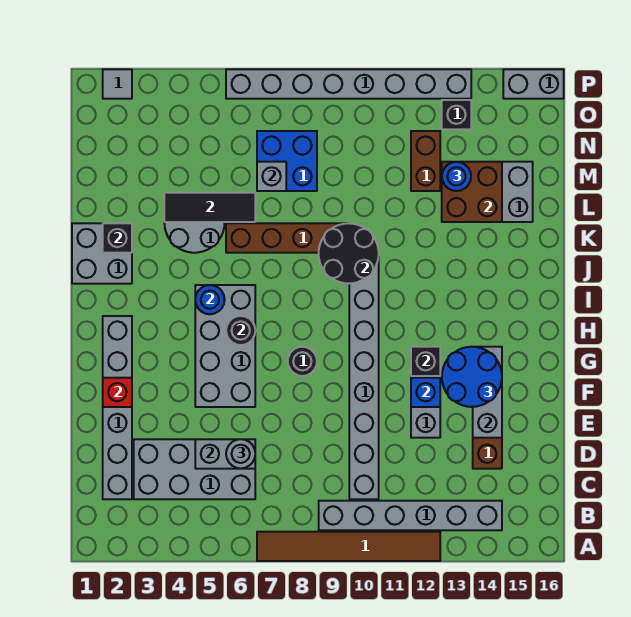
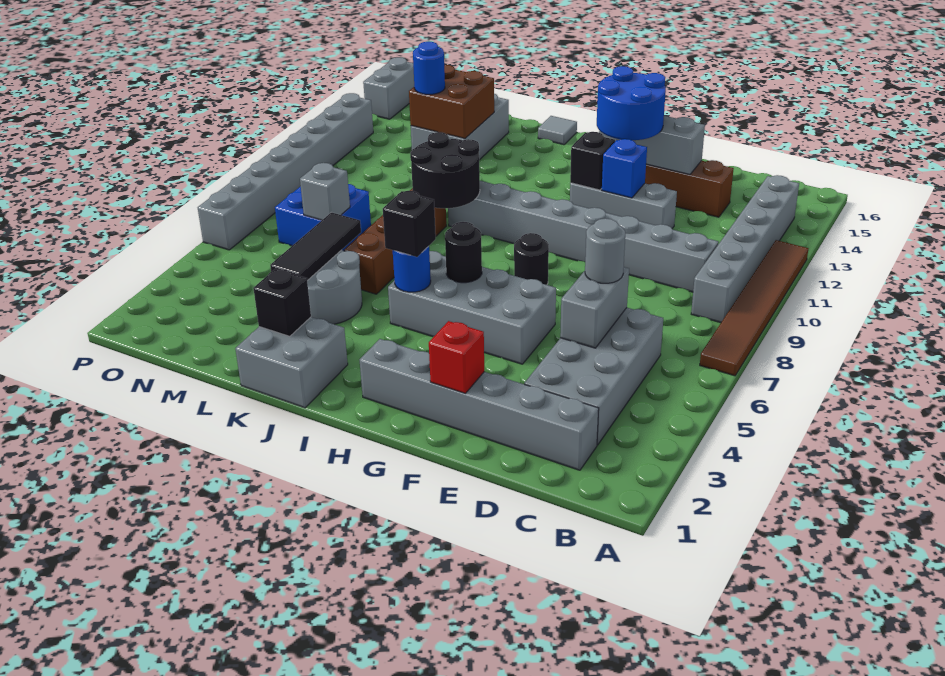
brown brick M12:N12 level 1 -> none
black brick O13 level 1 -> black brick I5 level 3
grey tile P2 level 1 -> grey tile J16 level 1

